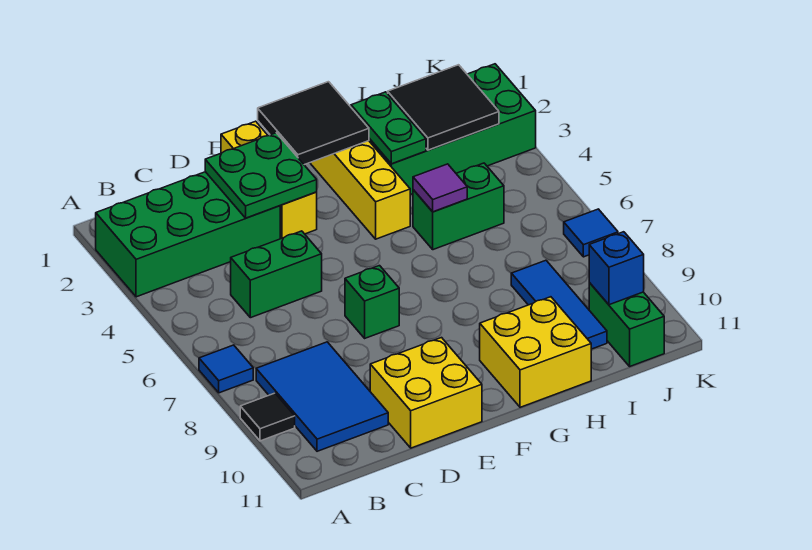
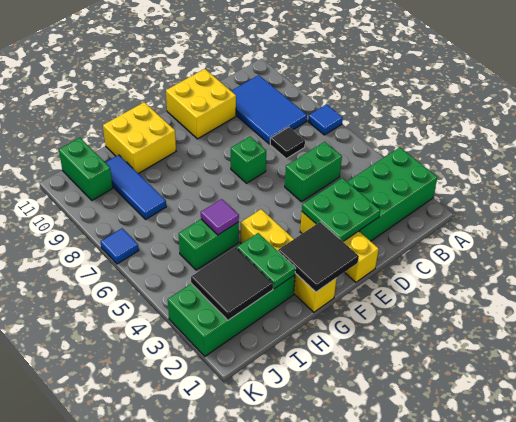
black tile A9 level 1 -> black tile C7 level 1
blue brick J10 level 2 -> none

